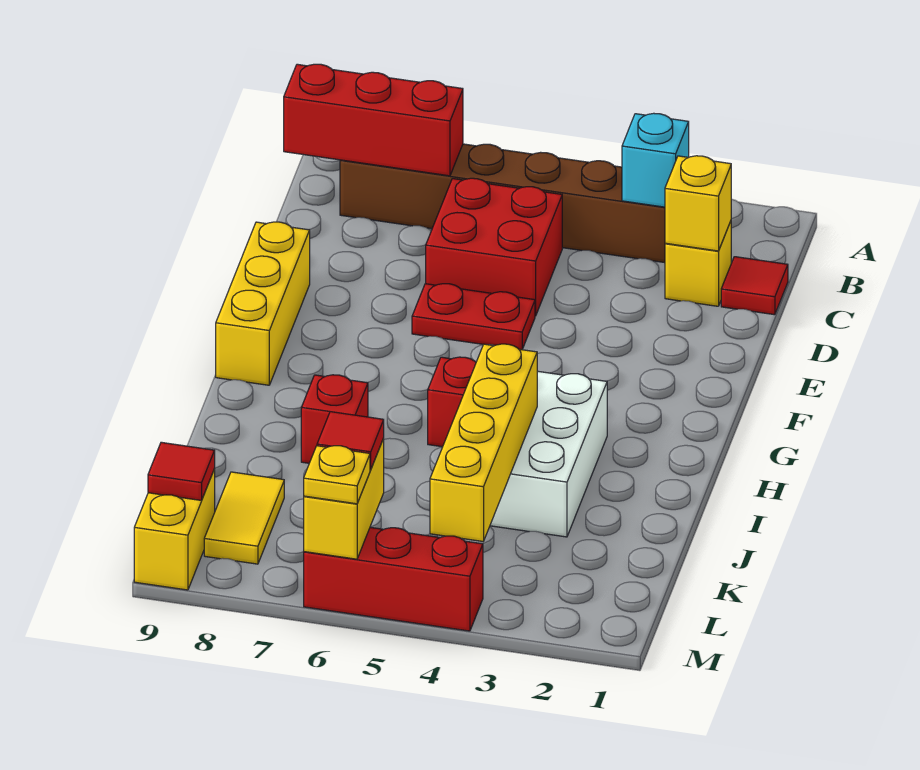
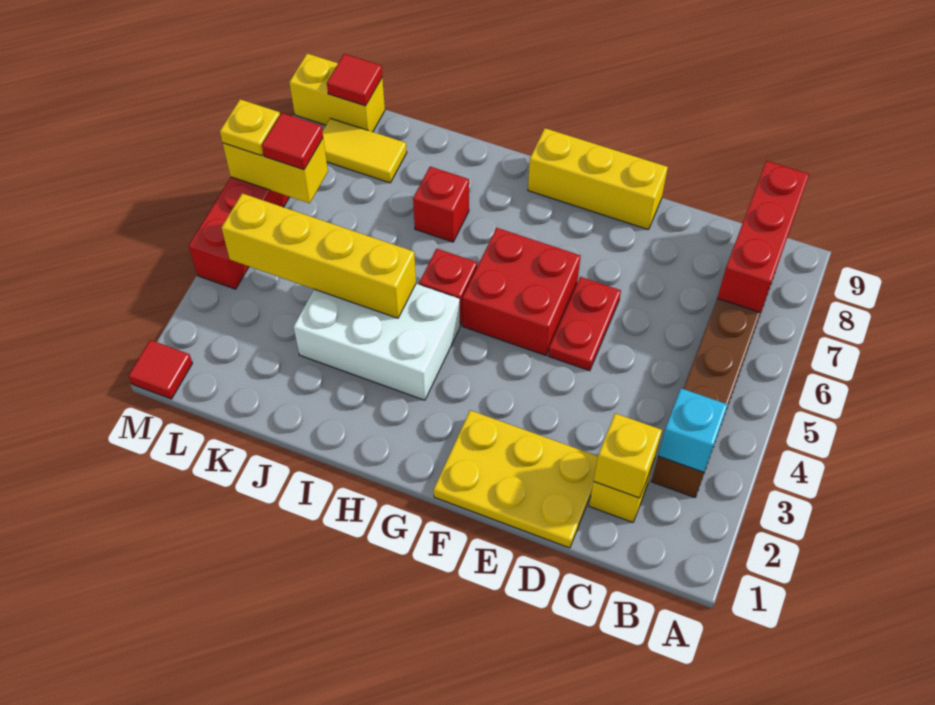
red tile C1 level 1 -> red tile M1 level 1
red brick C5:D6 level 1 -> red brick F5:G6 level 1
none -> yellow plate D1:F2 level 1

